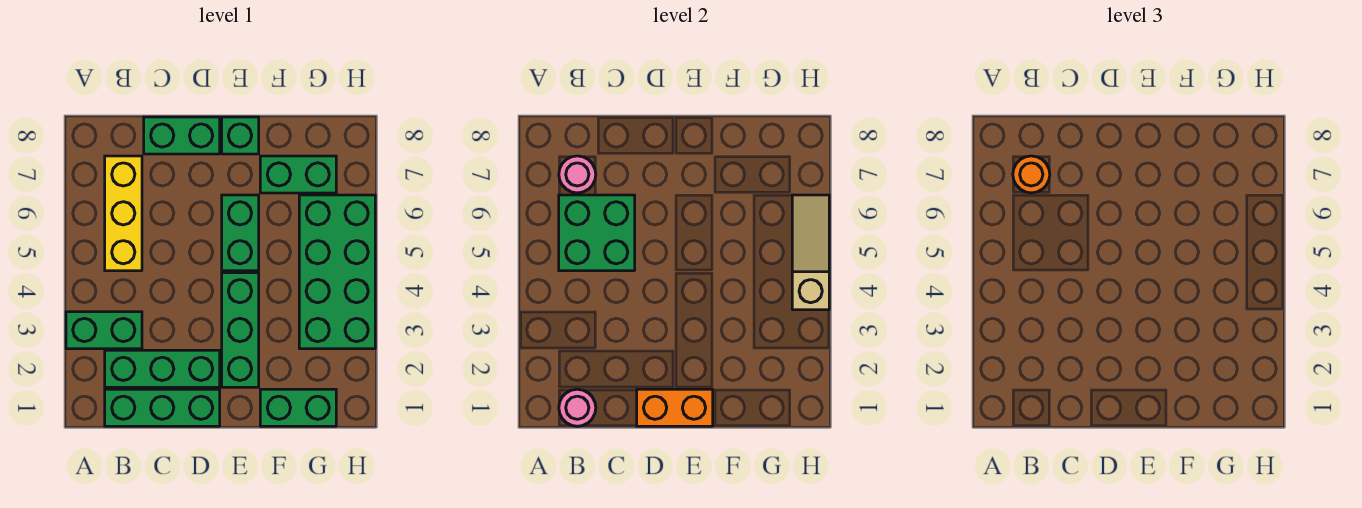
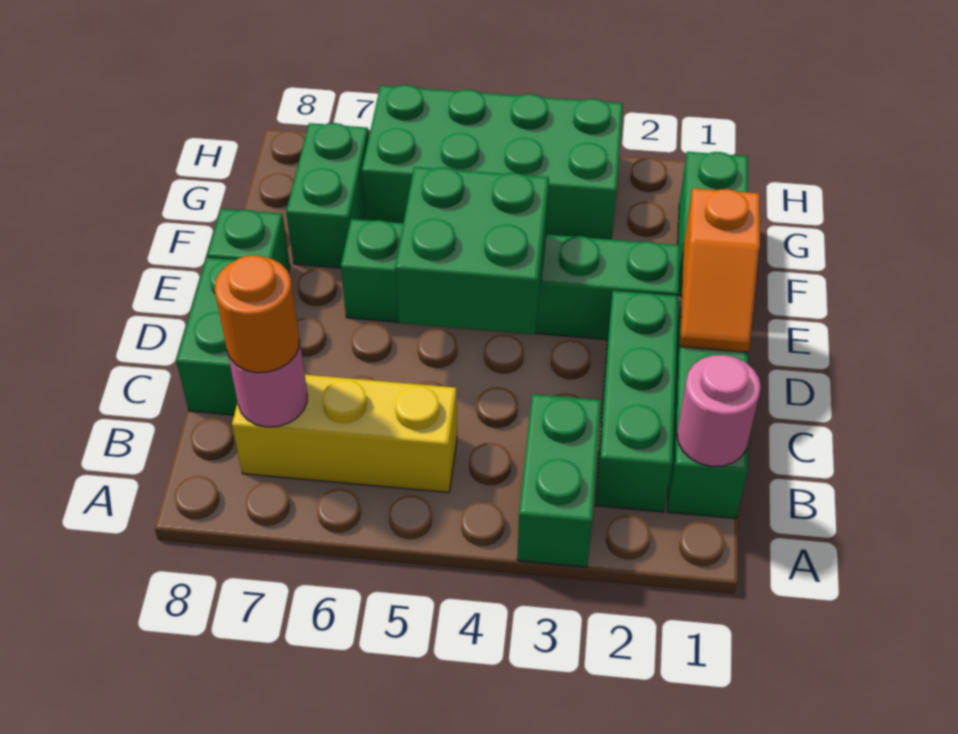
green brick B5:C6 level 2 -> green brick D4:E5 level 2
orange brick D1:E1 level 2 -> orange slope D1:E1 level 2 top E
tan slope H4:H6 level 2 top 4 -> none

